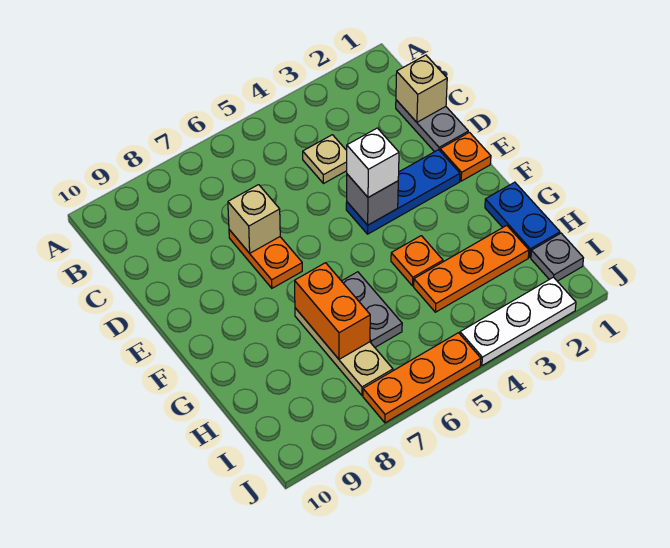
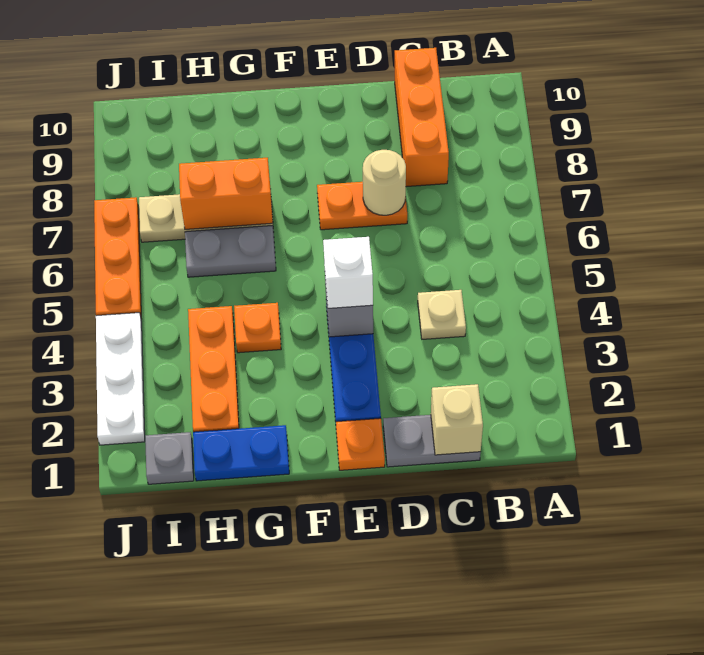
none -> orange brick C8:C10 level 1
tan brick D7 level 2 -> tan round brick D7 level 2

